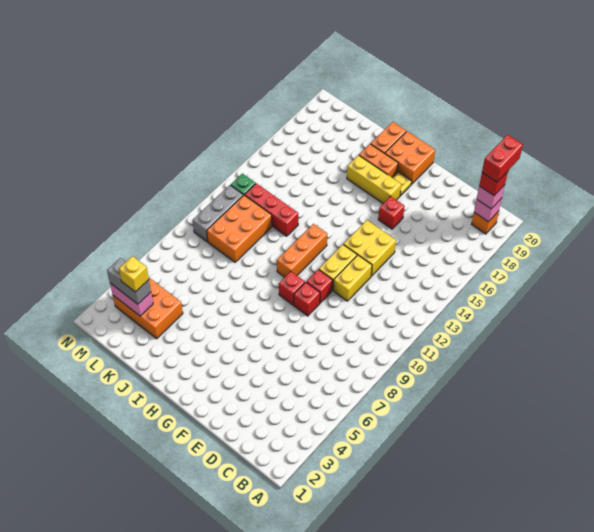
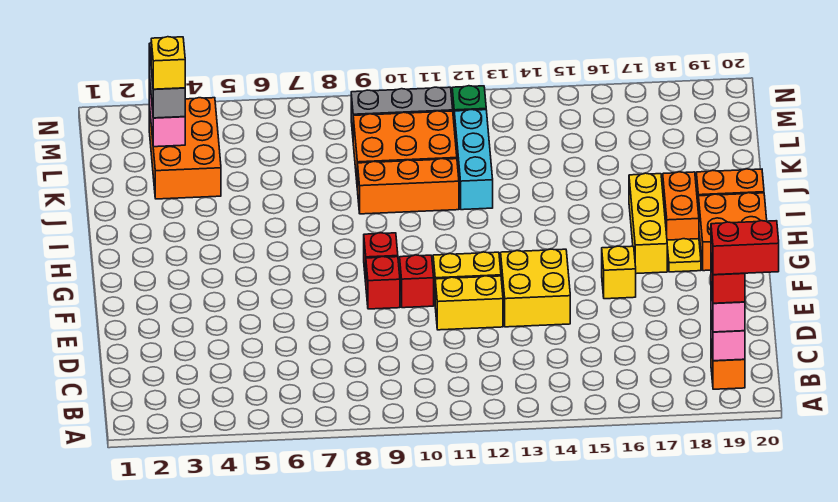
red brick F16 level 1 -> yellow brick F16 level 1
orange brick H10:H12 level 1 -> orange brick J9:J11 level 1
red brick J12:L12 level 1 -> cyan brick J12:L12 level 1

